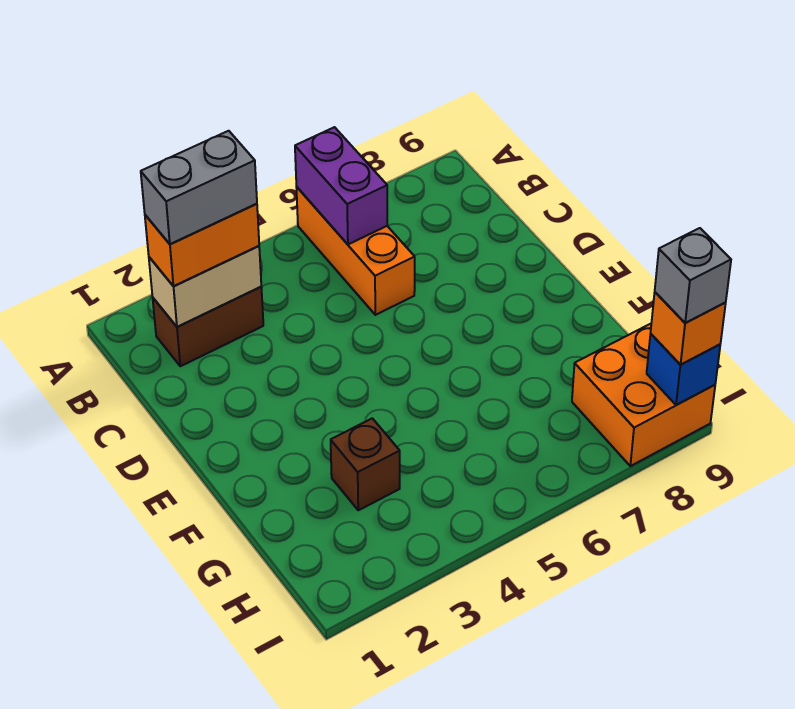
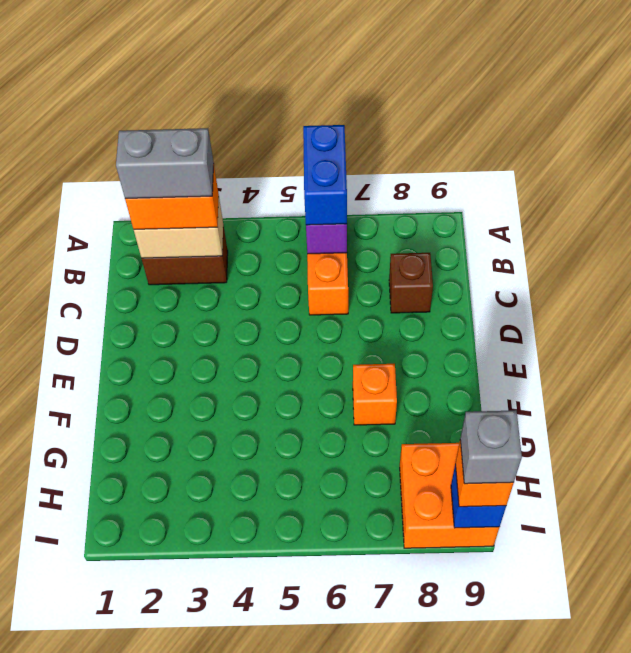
none -> blue brick A6:B6 level 3
none -> orange brick F7 level 1
brown brick G3 level 1 -> brown brick C8 level 1

